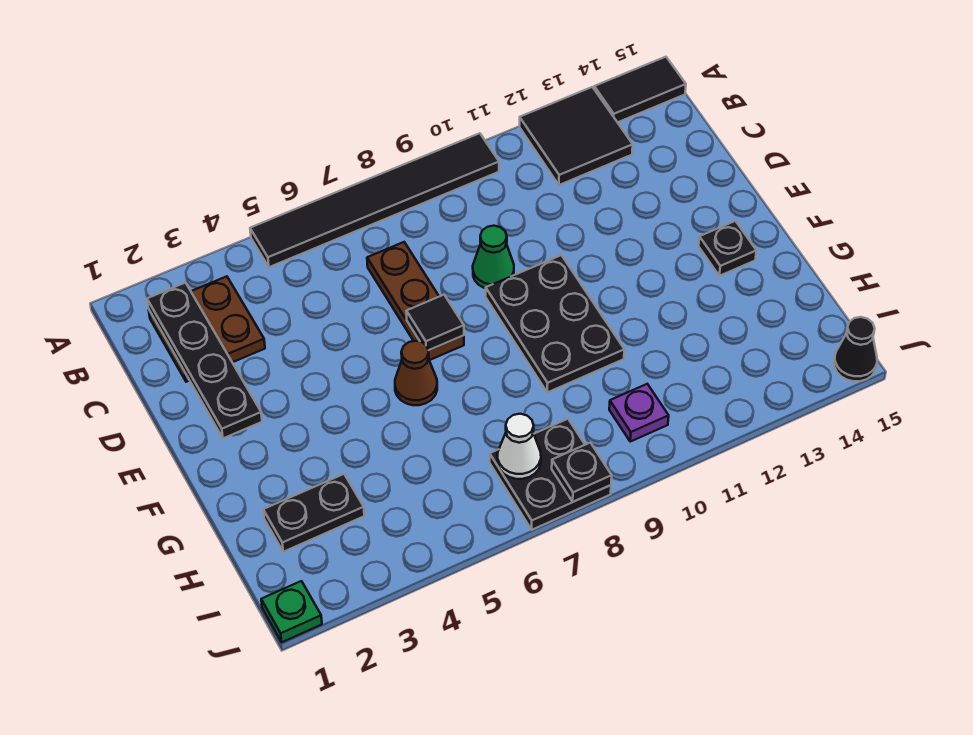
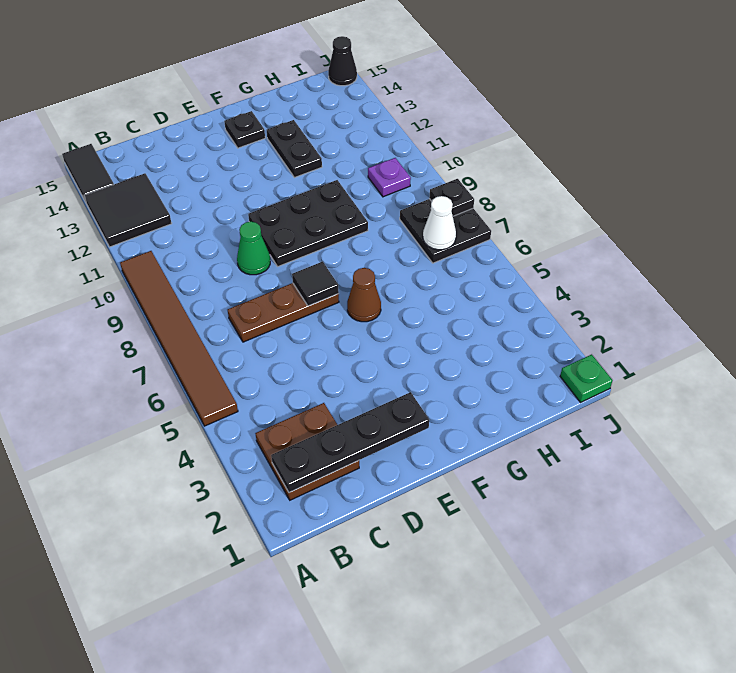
black tile A5:A10 level 1 -> brown tile A5:A10 level 1
black plate H2:H3 level 1 -> black plate G12:G13 level 1

